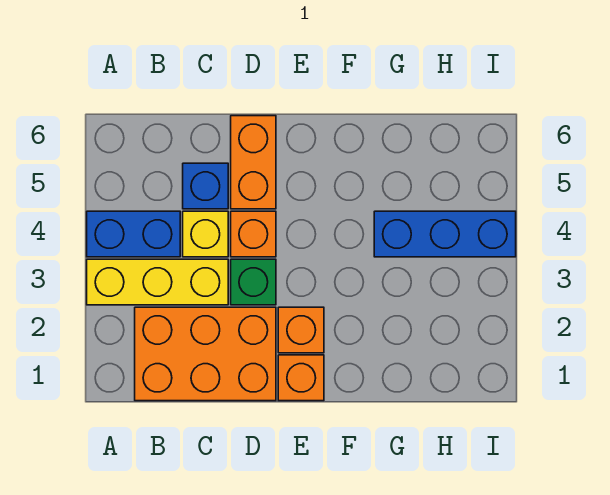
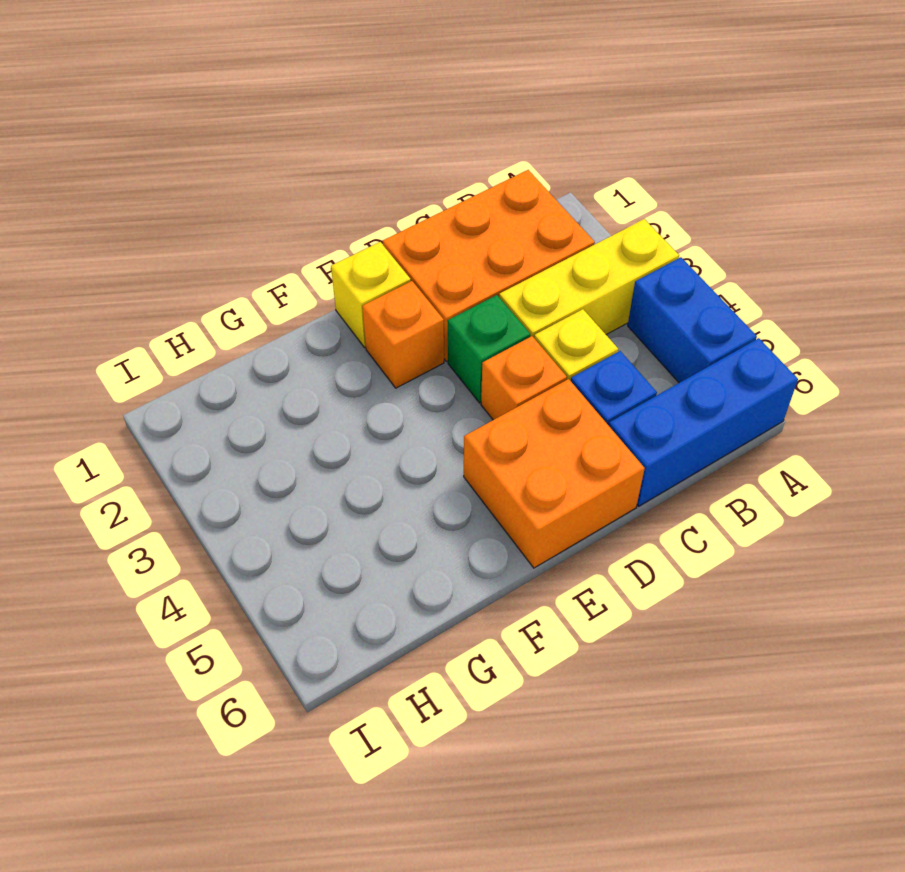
blue brick A4:B4 level 1 -> blue brick A4:A5 level 1
orange brick D5:D6 level 1 -> orange brick D5:E6 level 1
orange brick E1 level 1 -> yellow brick E1 level 1
blue brick G4:I4 level 1 -> blue brick A6:C6 level 1

